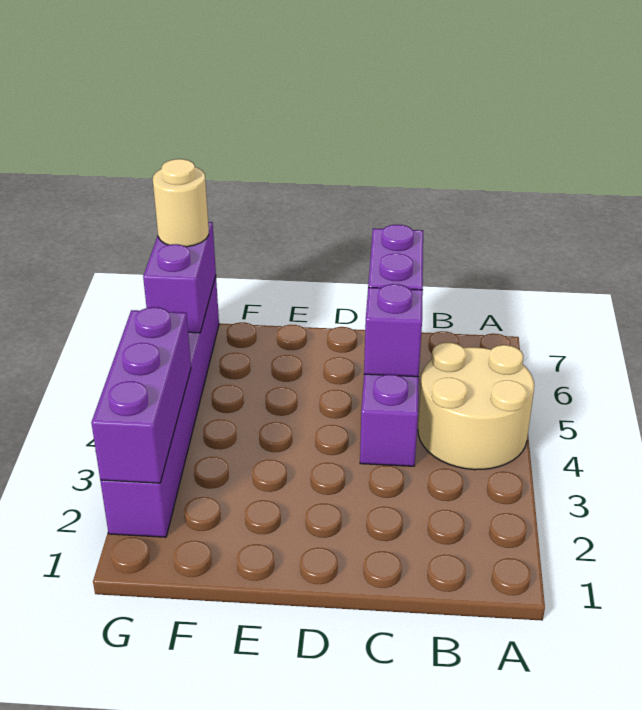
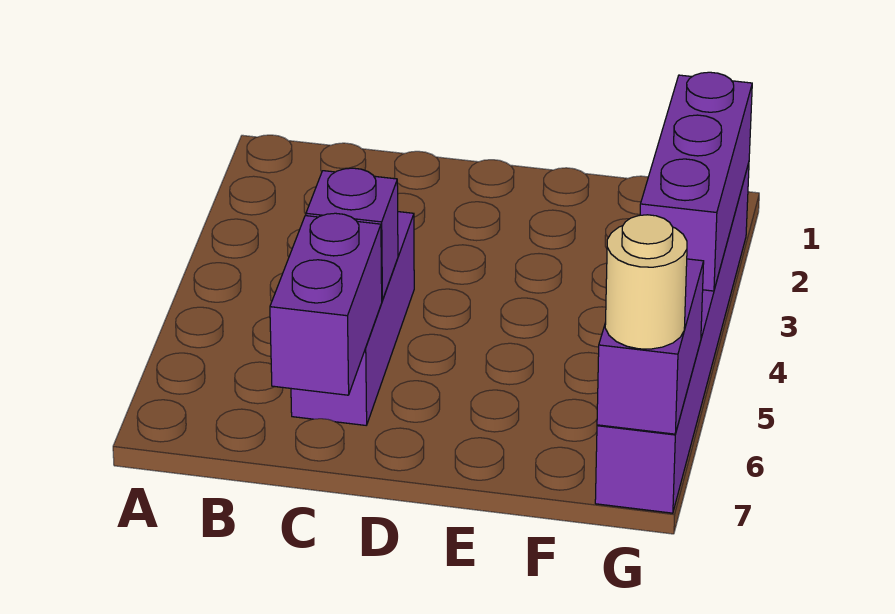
tan round brick A4:B5 level 1 -> none

